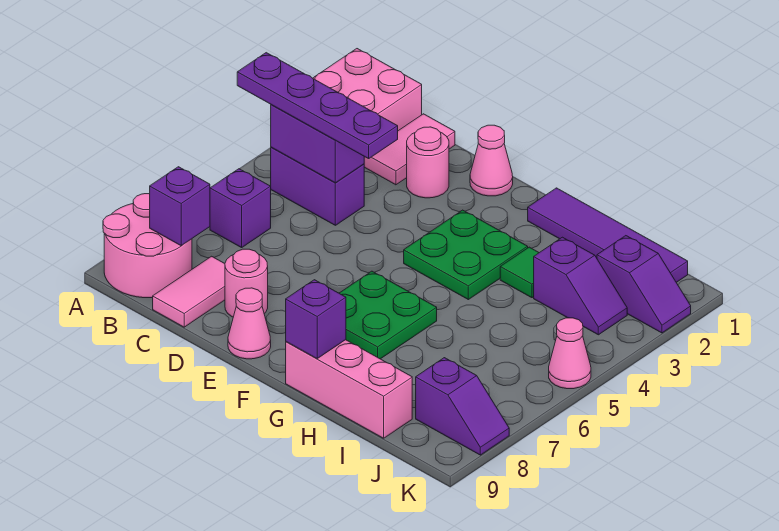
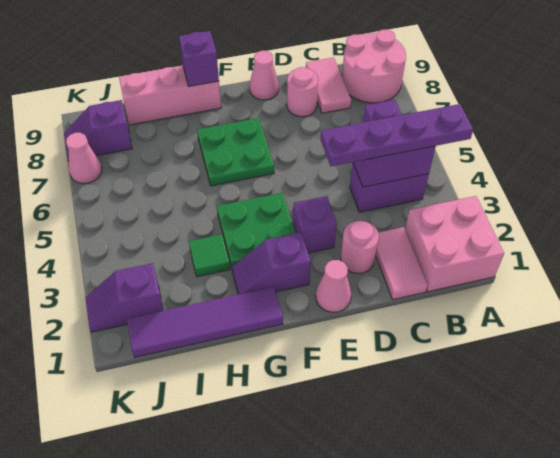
purple brick B8 level 2 -> purple brick E3 level 1
purple slope I3:J3 level 1 top I -> purple slope F2:G2 level 1 top F
pink cone K5 level 1 -> pink cone K7 level 1

